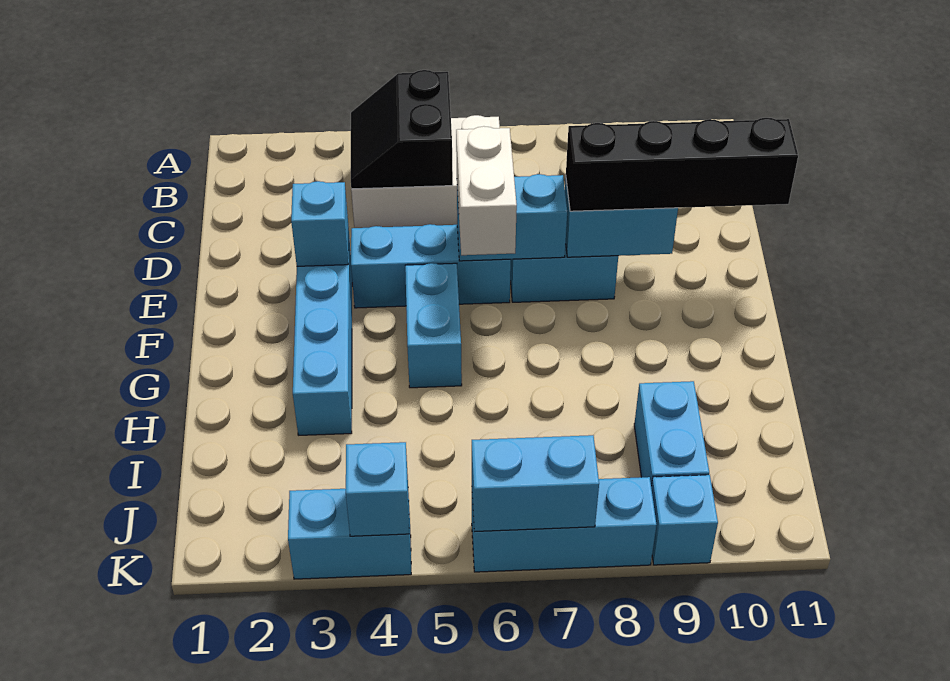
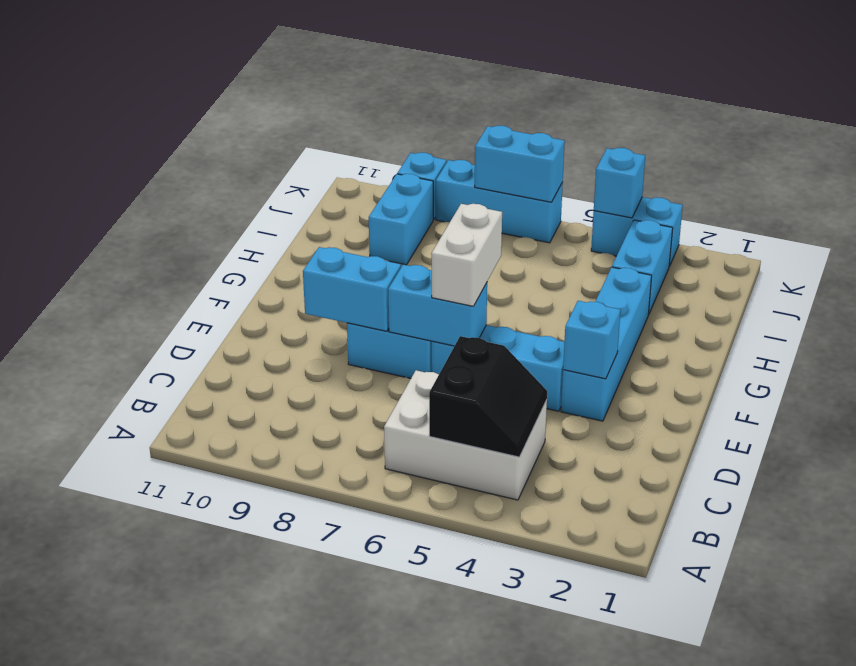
black brick E8:E11 level 3 -> none
cyan brick F5:G5 level 1 -> cyan brick I3:J3 level 1

